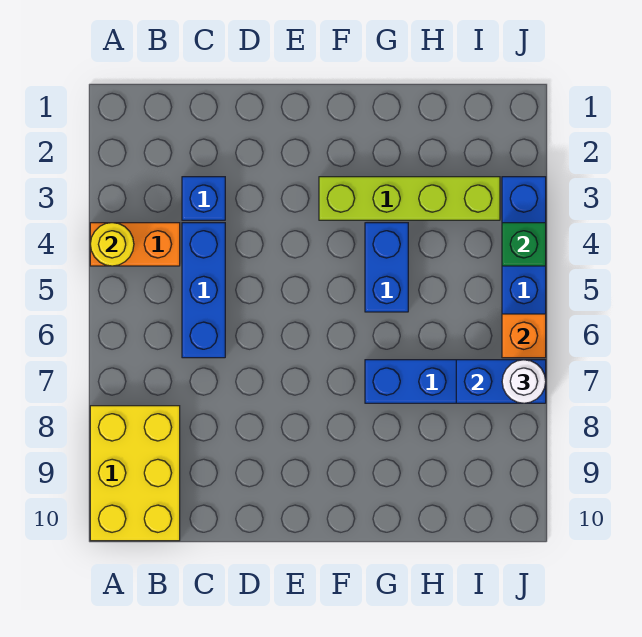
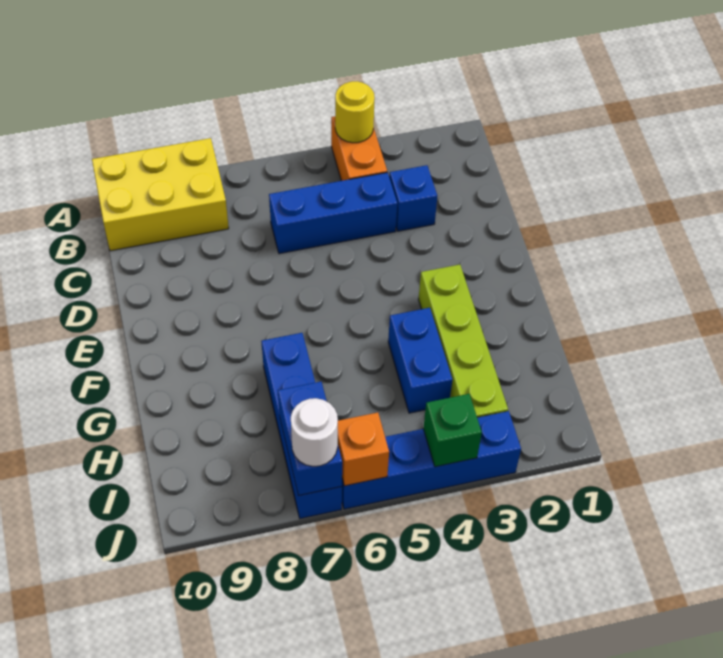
blue brick G4:G5 level 1 -> blue brick G4:H4 level 1

